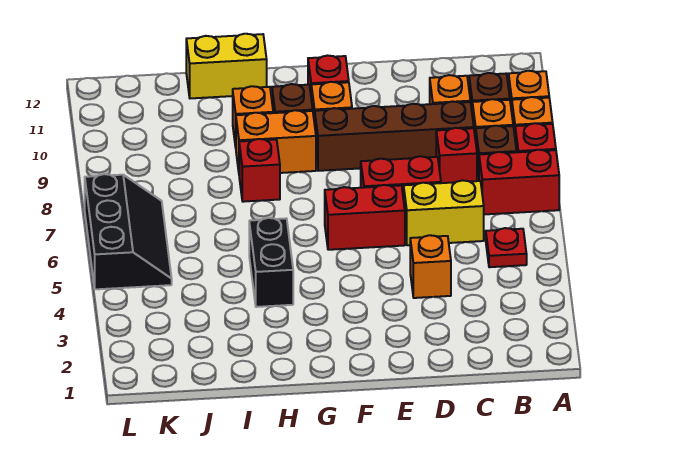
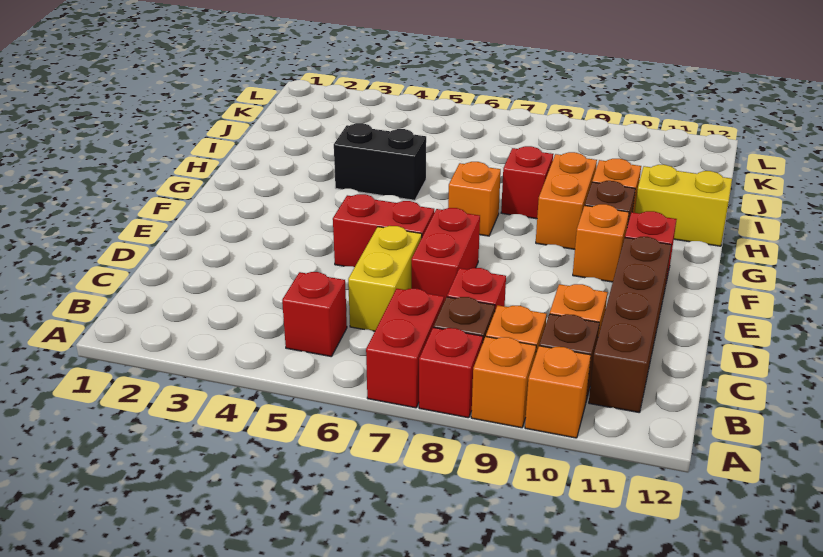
red plate B5 level 1 -> red brick B5 level 1
brown brick C9:F9 level 1 -> brown brick B11:E11 level 1
orange brick D4 level 1 -> orange brick G7 level 1
red brick E6:F6 level 1 -> red brick E5:E6 level 1
yellow brick H12:I12 level 1 -> yellow brick H11:H12 level 1
black slope K5:L7 level 1 top L -> none

